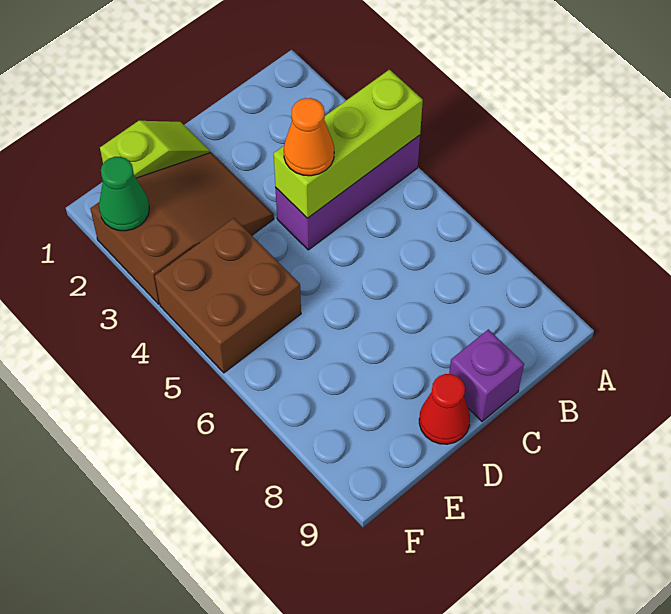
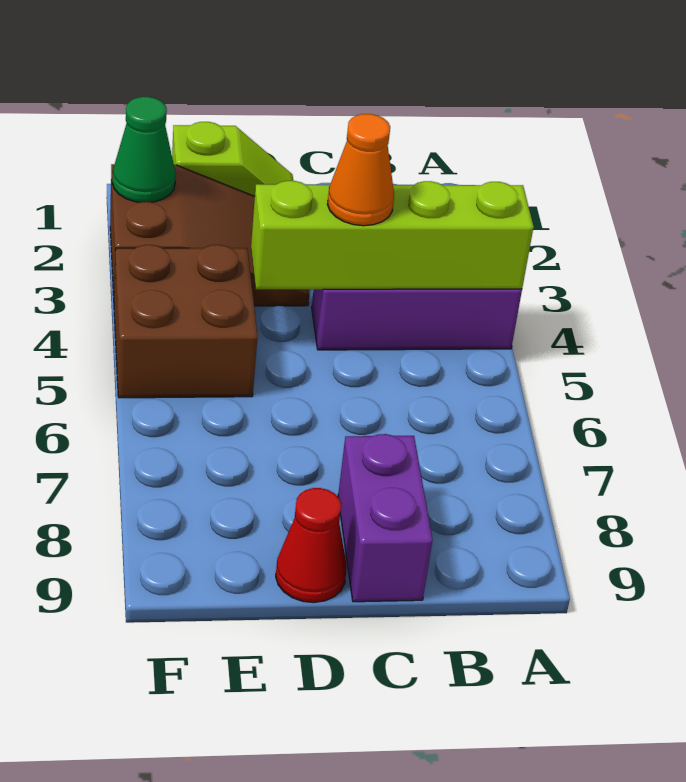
lime brick A4:C4 level 2 -> lime brick A4:D4 level 2
purple brick C9 level 1 -> purple brick C8:C9 level 1

